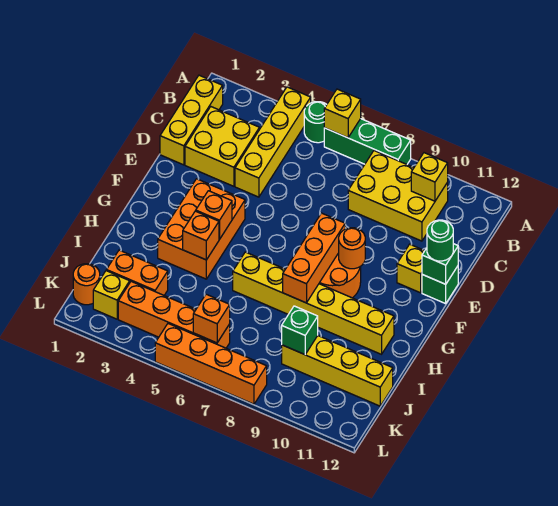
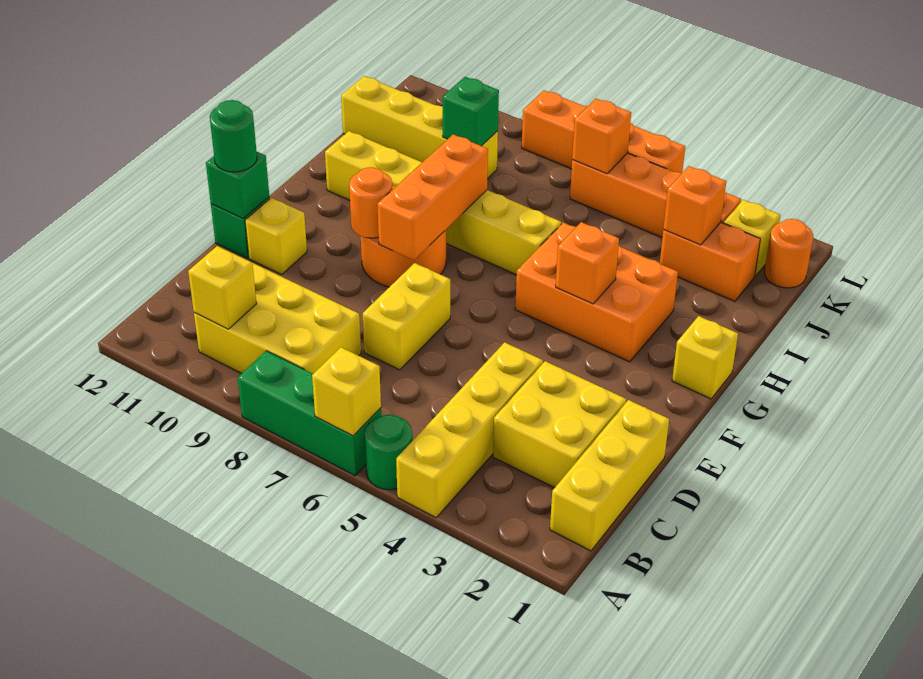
none -> yellow brick D7:E7 level 1
orange brick F3:H4 level 1 -> orange brick G3:H5 level 1
none -> yellow brick G1 level 1
orange brick H4 level 2 -> orange brick J3 level 2

